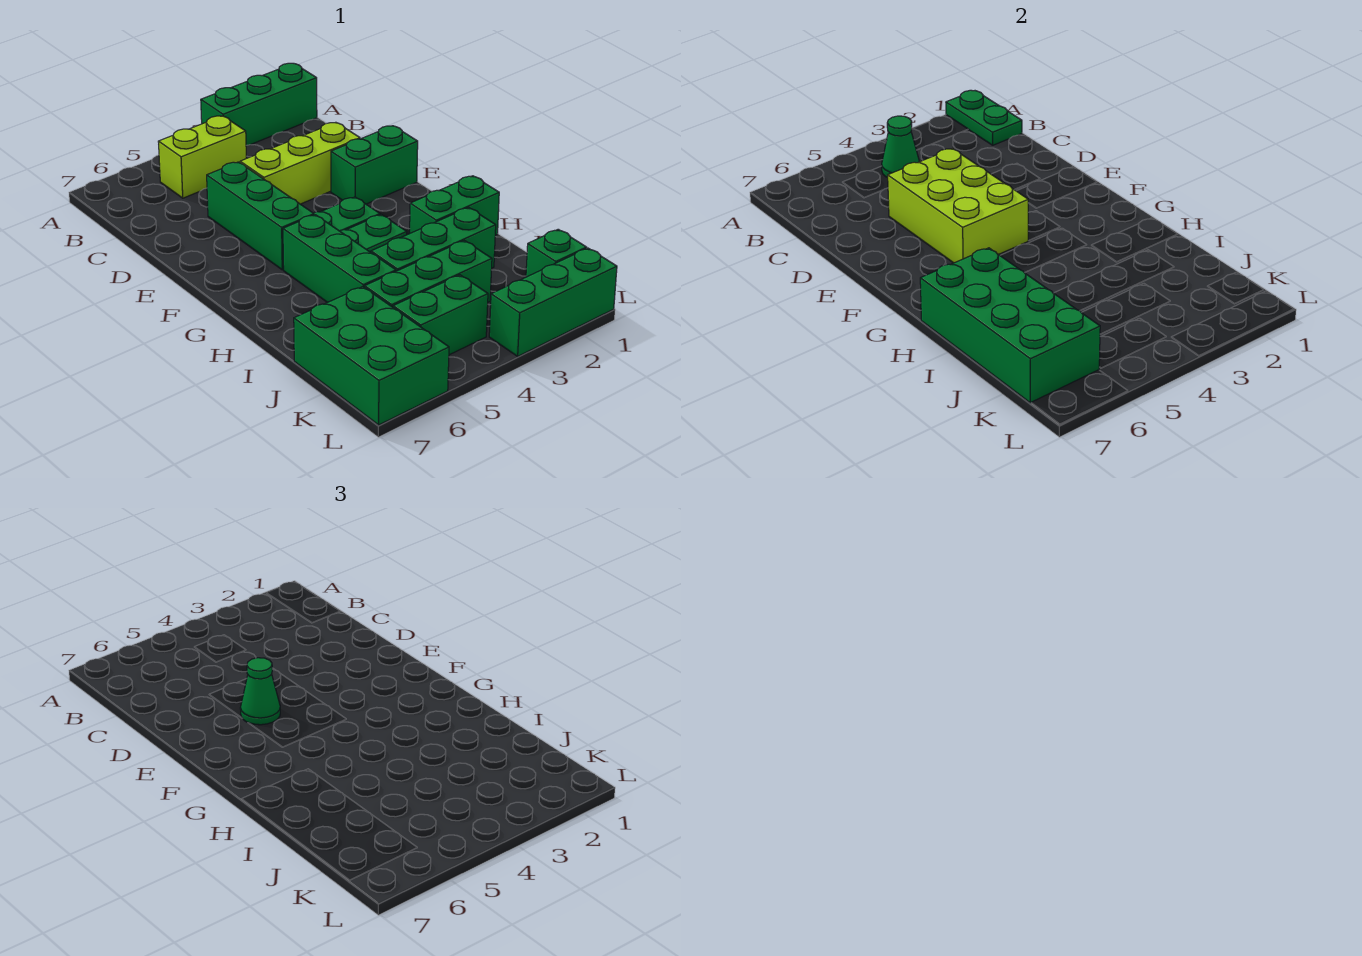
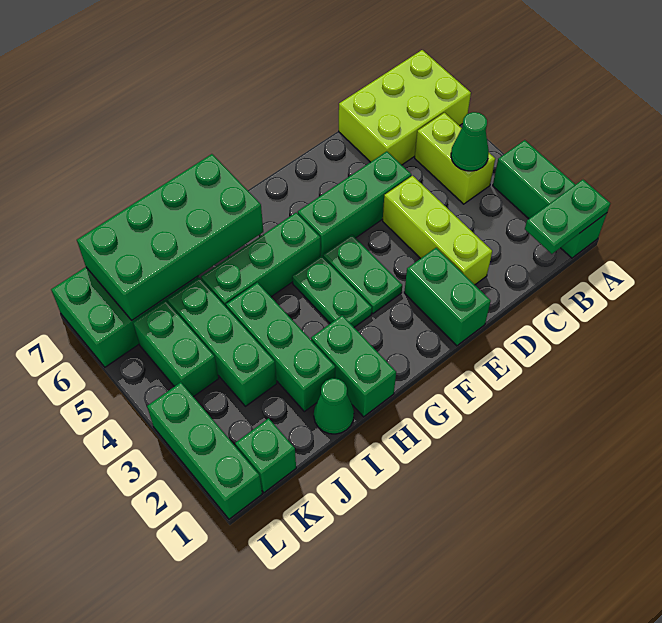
lime brick D4:F5 level 2 -> lime brick A6:C7 level 1
green cone E5 level 3 -> green cone I1 level 1

